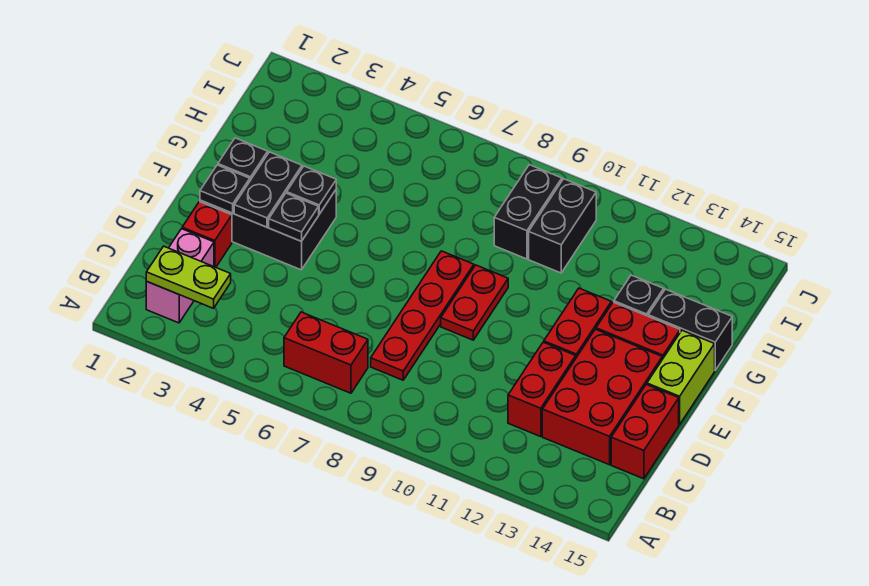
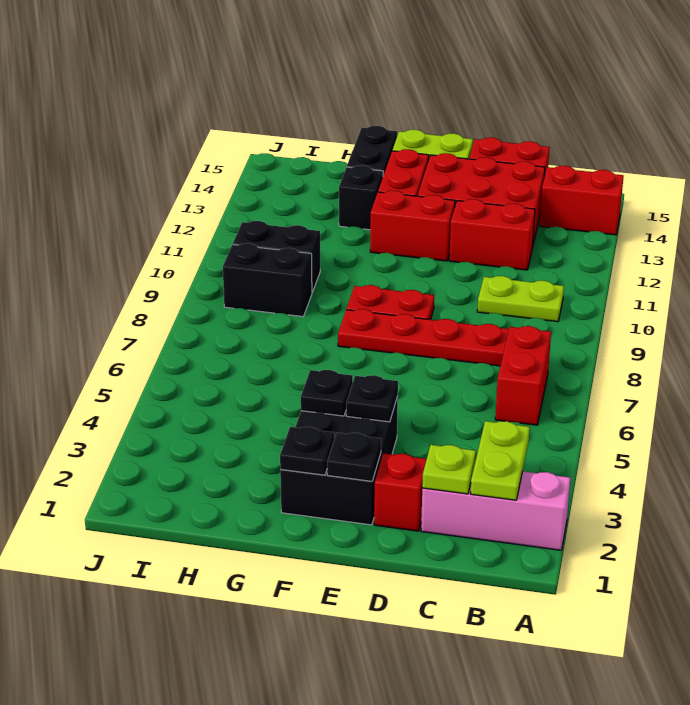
none -> red brick A14:B14 level 1
pink brick B2:C2 level 1 -> pink brick A2:C2 level 1
none -> lime plate B10:C10 level 1
none -> lime plate C2 level 2
black plate E3:F3 level 2 -> none

